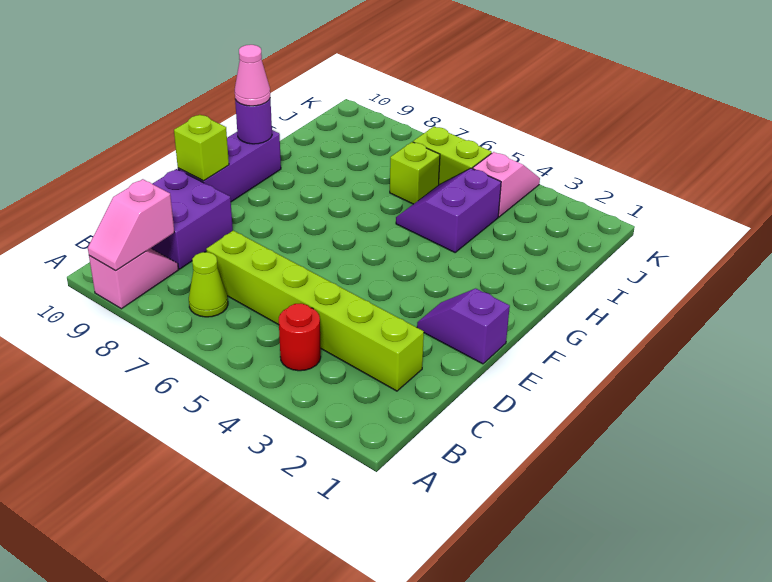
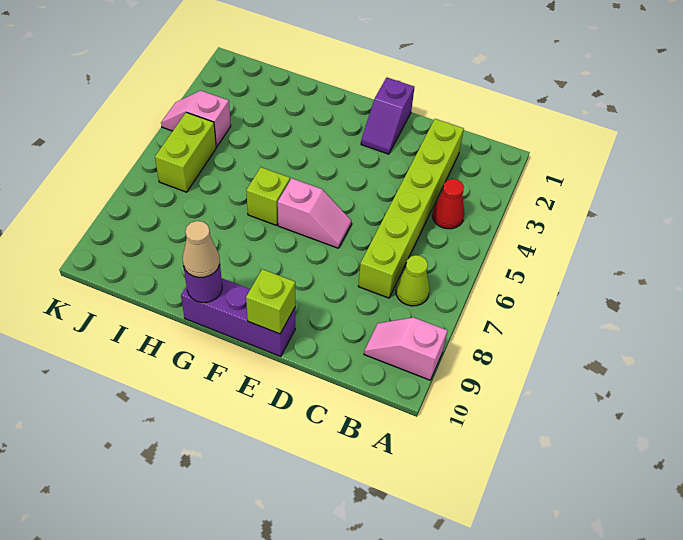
pink slope A9:B9 level 2 top B -> pink slope E6:F6 level 1 top F
red round brick B4 level 1 -> red cone B4 level 1
purple brick C9:D10 level 1 -> none
pink cone G10 level 3 -> tan cone G10 level 3
purple slope H4:I5 level 1 top 4 -> none
lime brick I6 level 1 -> lime brick G6 level 1

